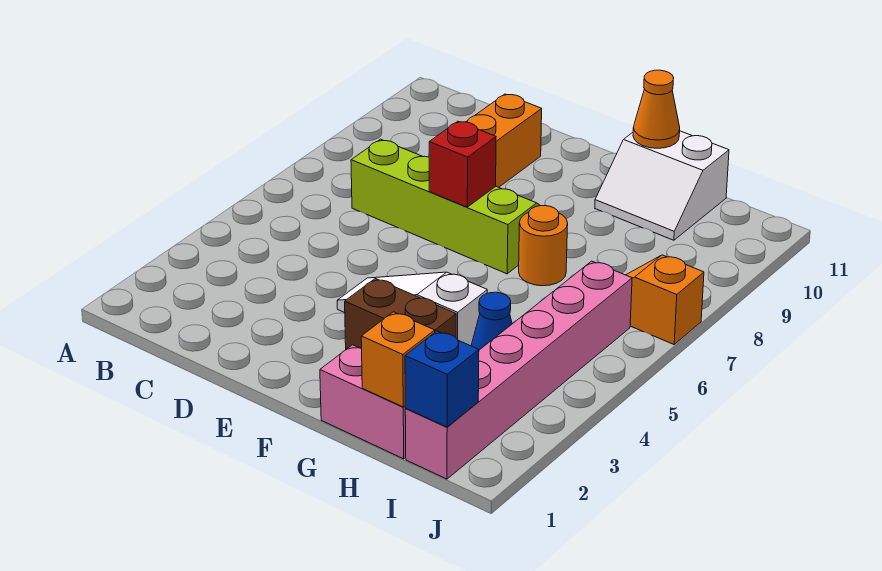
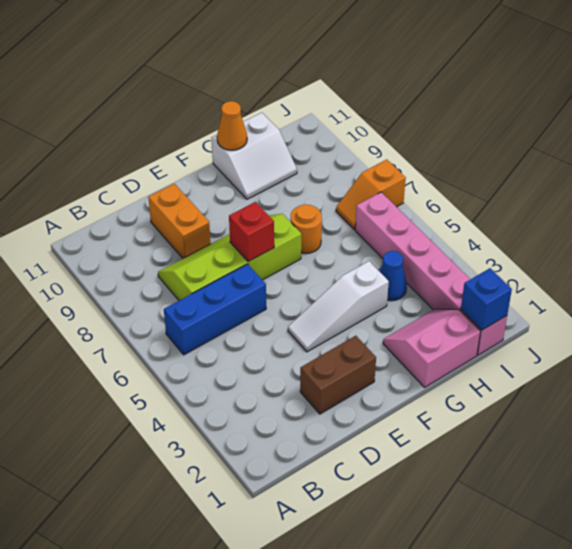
none -> blue brick B6:D6 level 1
brown brick F3:G3 level 1 -> brown brick D2:E2 level 1
orange brick H1 level 2 -> none

